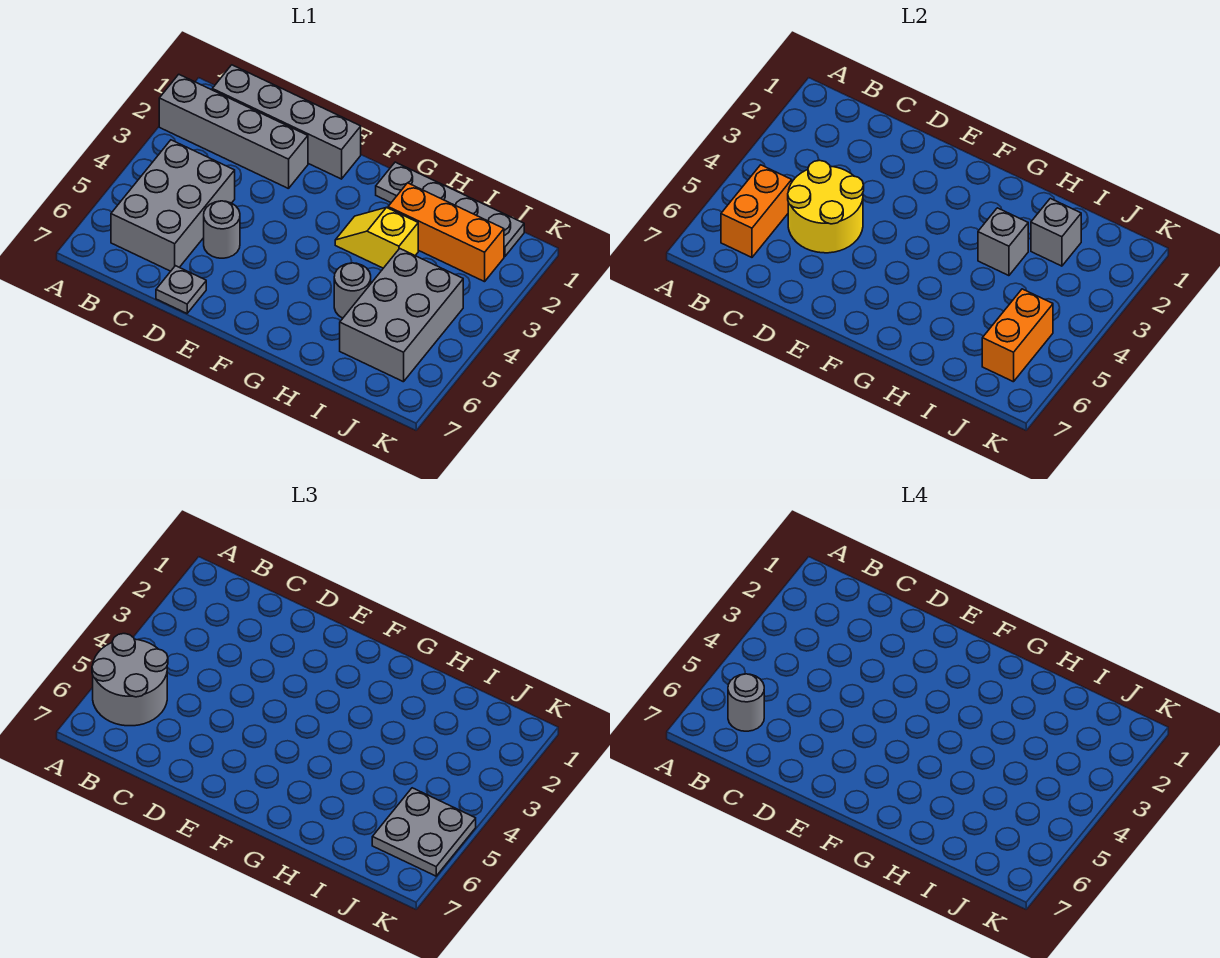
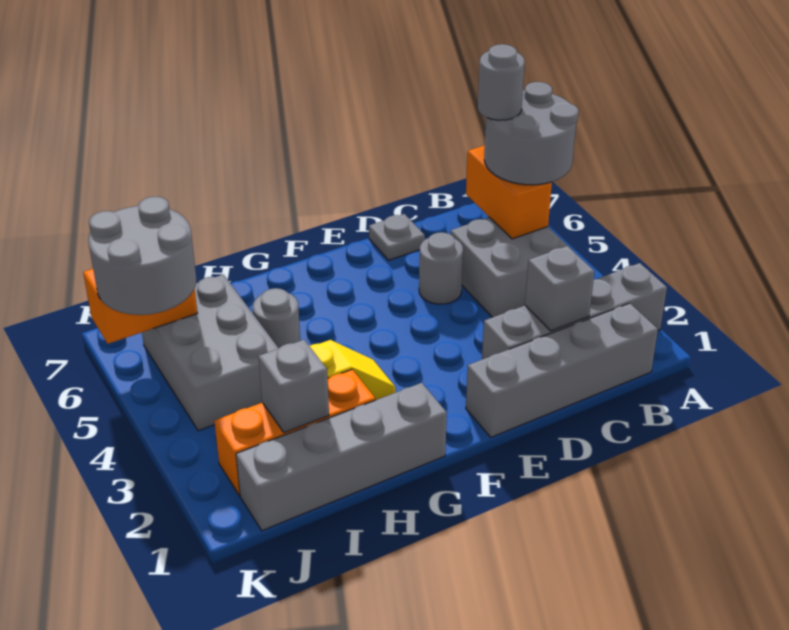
grey brick B4:C6 level 1 -> grey brick B4:C5 level 1
yellow round brick C4:D5 level 2 -> none
grey plate G1:J1 level 1 -> grey brick G1:J1 level 1
grey brick H3 level 2 -> grey brick C2 level 2
orange brick J5:J6 level 2 -> orange brick J6:K6 level 2
grey plate J5:K6 level 3 -> grey round brick J5:K6 level 3

